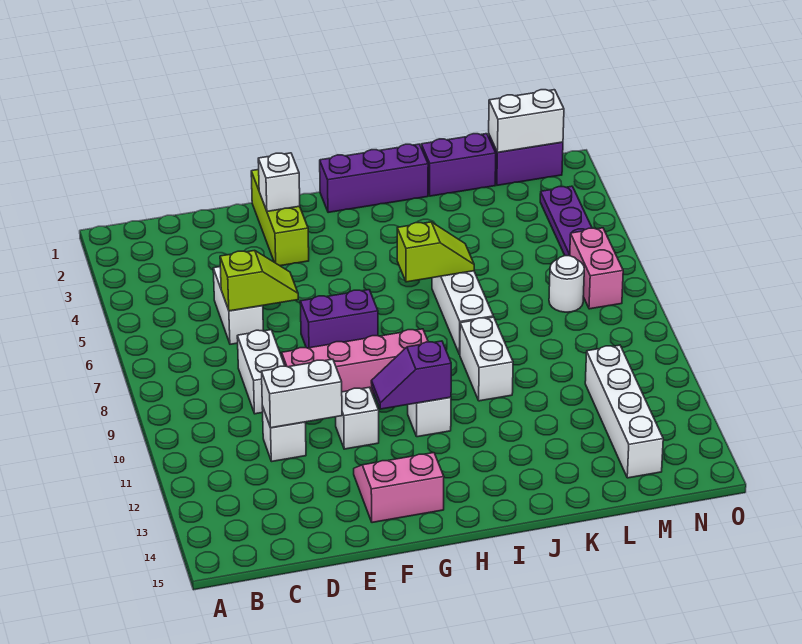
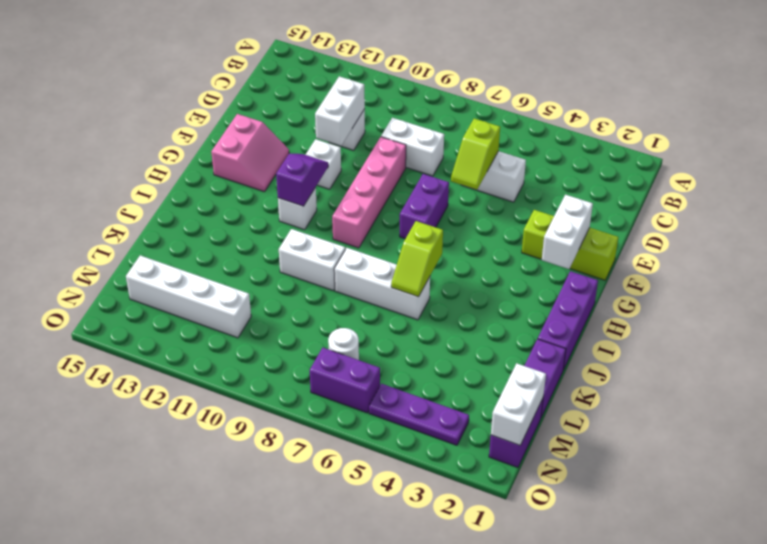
white brick F2 level 2 -> white brick F2:G2 level 2
pink brick N6:N7 level 1 -> purple brick N6:N7 level 1

